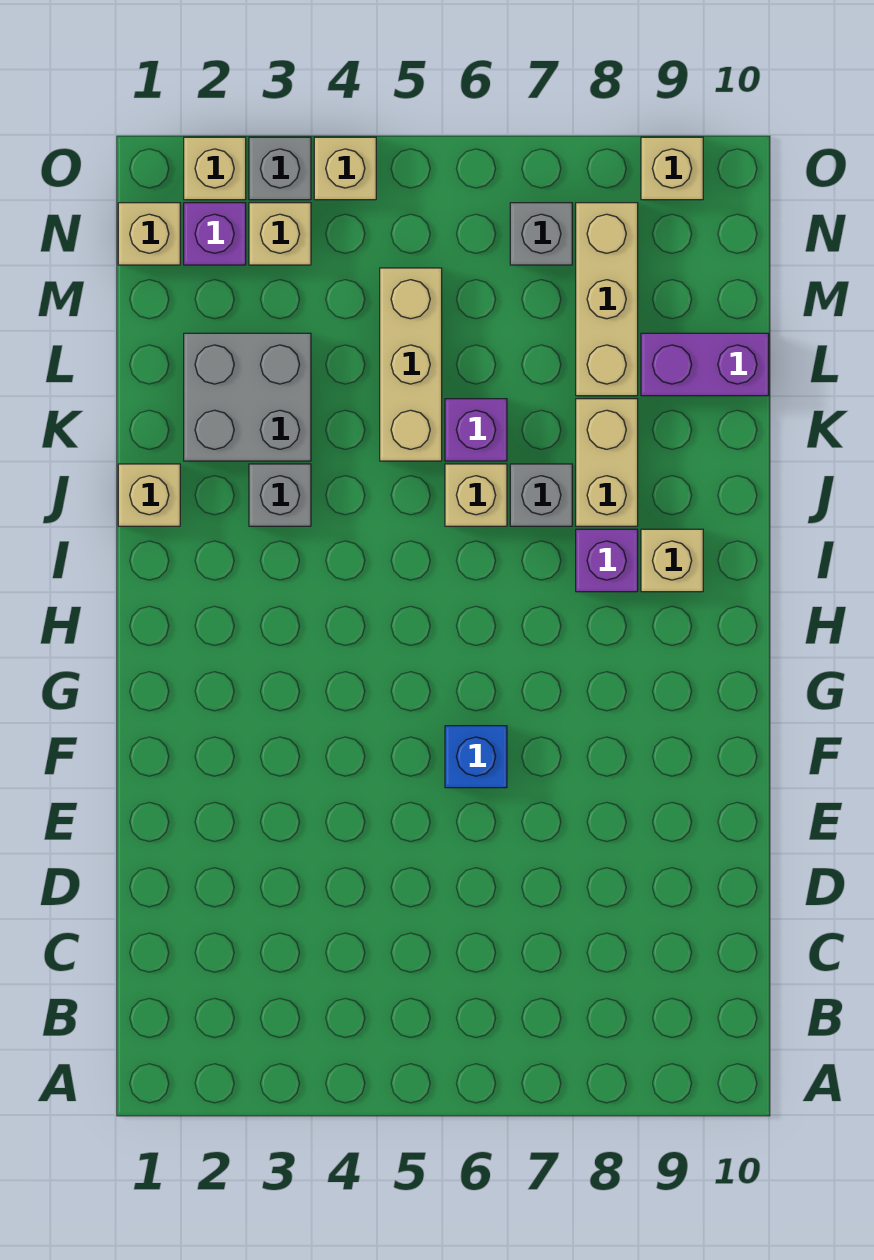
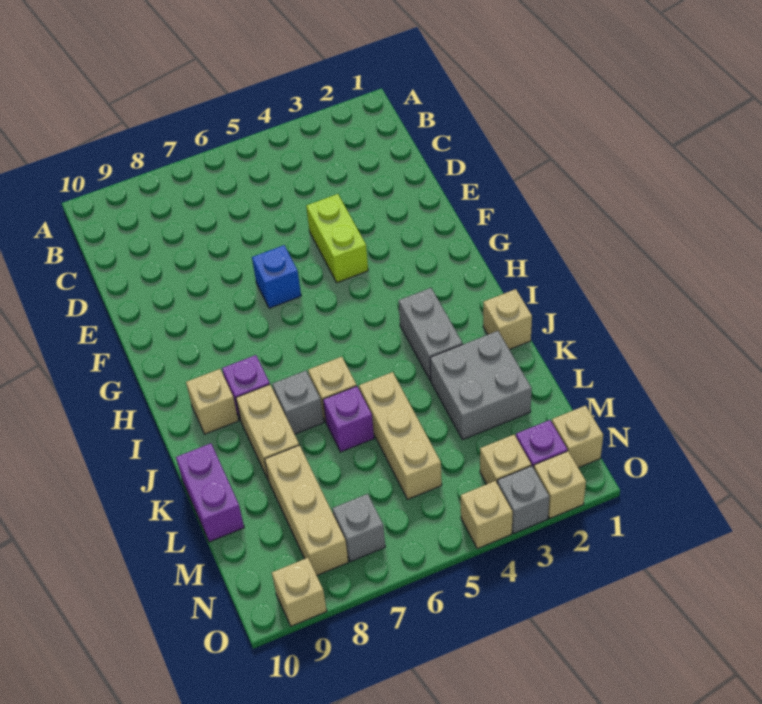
none -> lime brick E4:F4 level 1
grey brick J3 level 1 -> grey brick I3:J3 level 1
purple brick L9:L10 level 1 -> purple brick K10:L10 level 1

